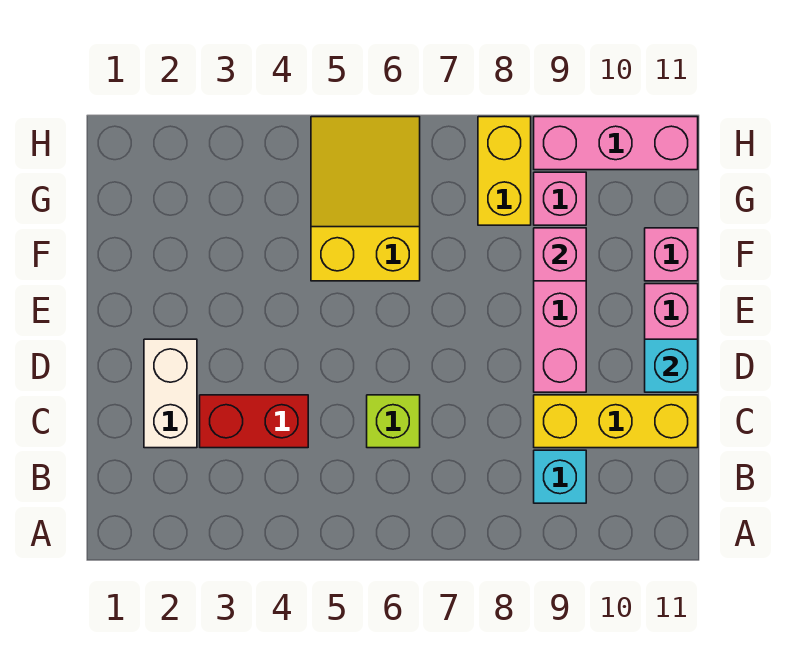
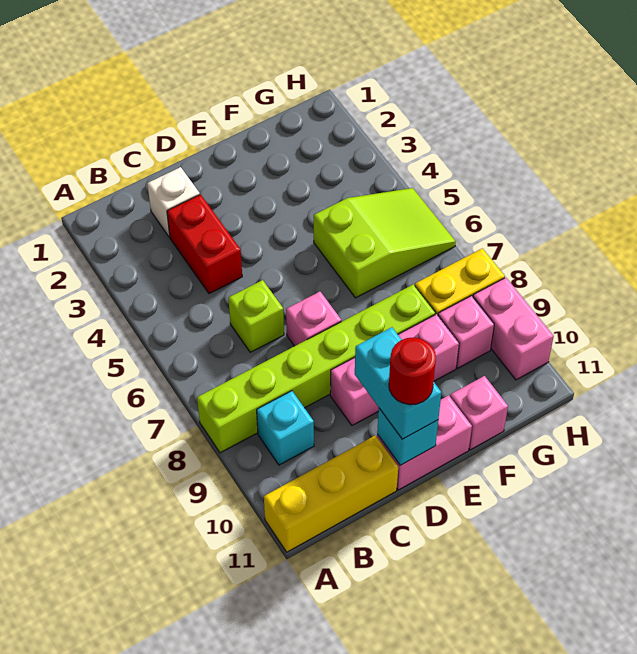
none -> lime brick A8:F8 level 1
white brick C2:D2 level 1 -> white brick C2 level 1
yellow brick C9:C11 level 1 -> yellow brick A11:C11 level 1
none -> cyan brick D10:D11 level 3
none -> red round brick D11 level 4
yellow slope F5:H6 level 1 top F -> lime slope F5:H6 level 1 top F
pink brick F9 level 2 -> pink brick D7 level 1
pink brick H9:H11 level 1 -> pink brick H9:H10 level 1

